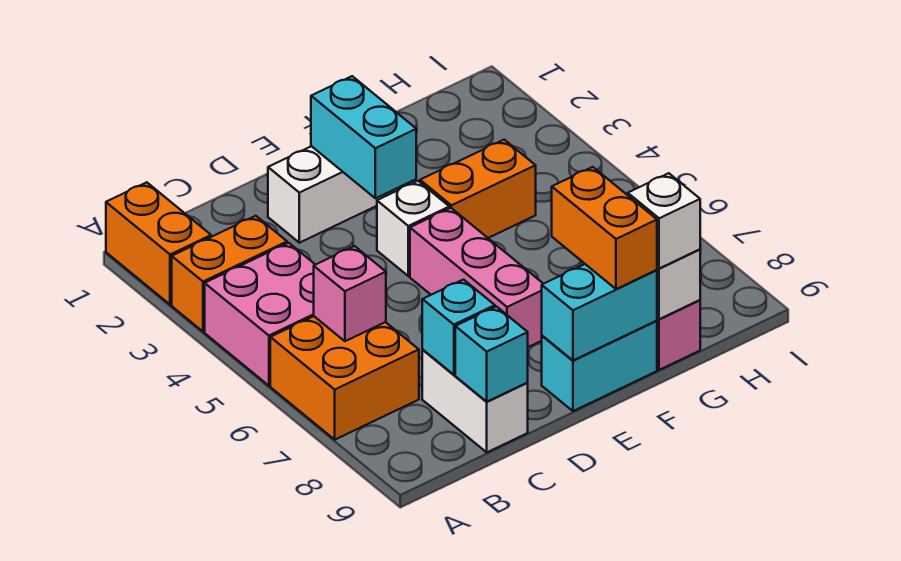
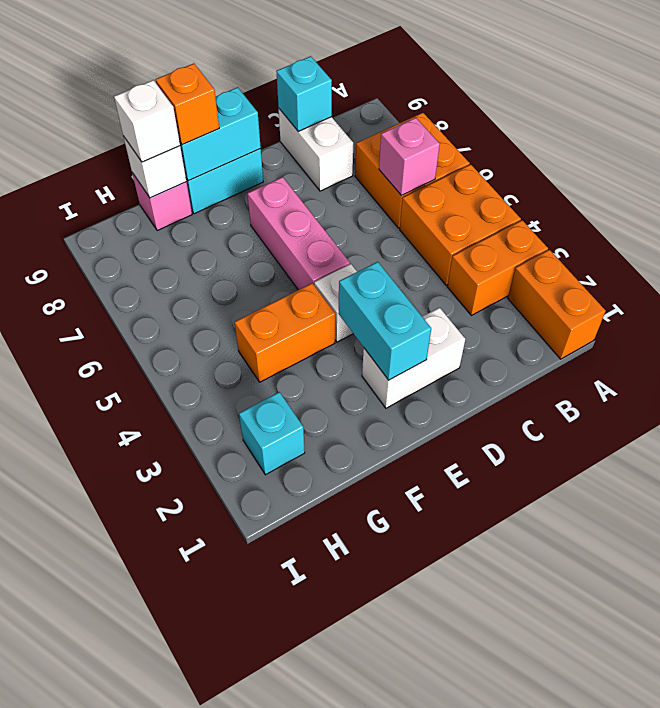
pink brick A4:B5 level 1 -> orange brick A4:B5 level 1
cyan brick C8 level 2 -> cyan brick H2 level 1
orange brick F8:F9 level 3 -> orange brick F9 level 3

